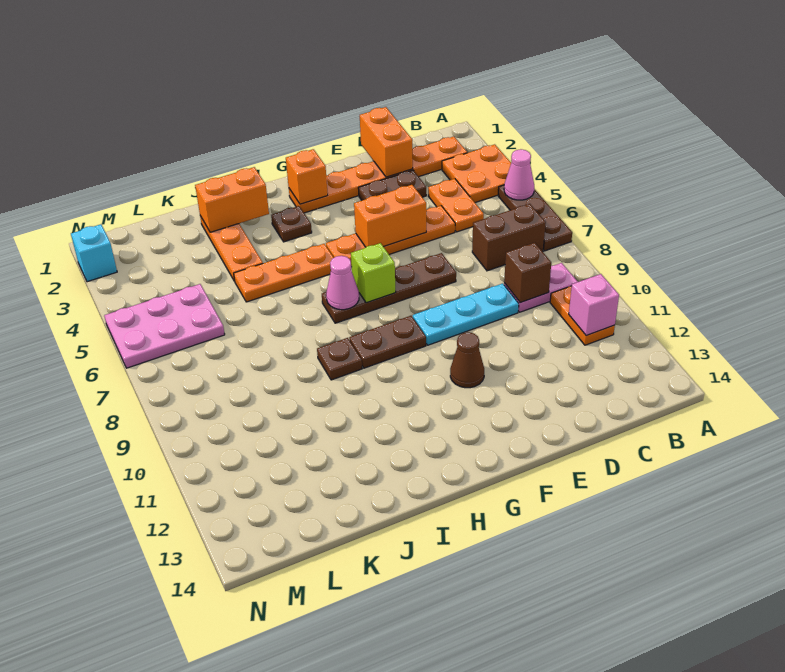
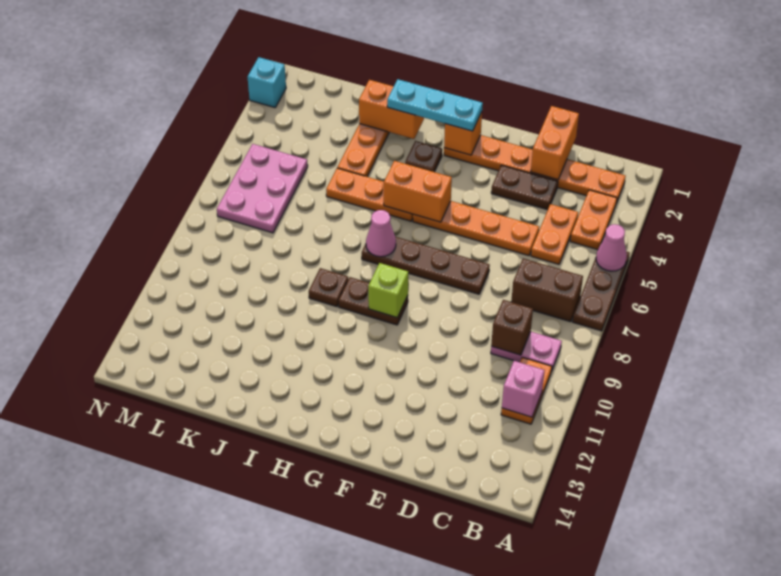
orange plate A3:B4 level 1 -> orange plate B3:B4 level 1
cyan plate D9:F9 level 1 -> cyan plate G2:I2 level 3
orange brick E5:F5 level 2 -> orange brick G5:H5 level 2
brown cone F11 level 1 -> none
lime brick G7 level 2 -> lime brick G9 level 2
pink plate L5:N6 level 1 -> pink plate L5:M7 level 1

